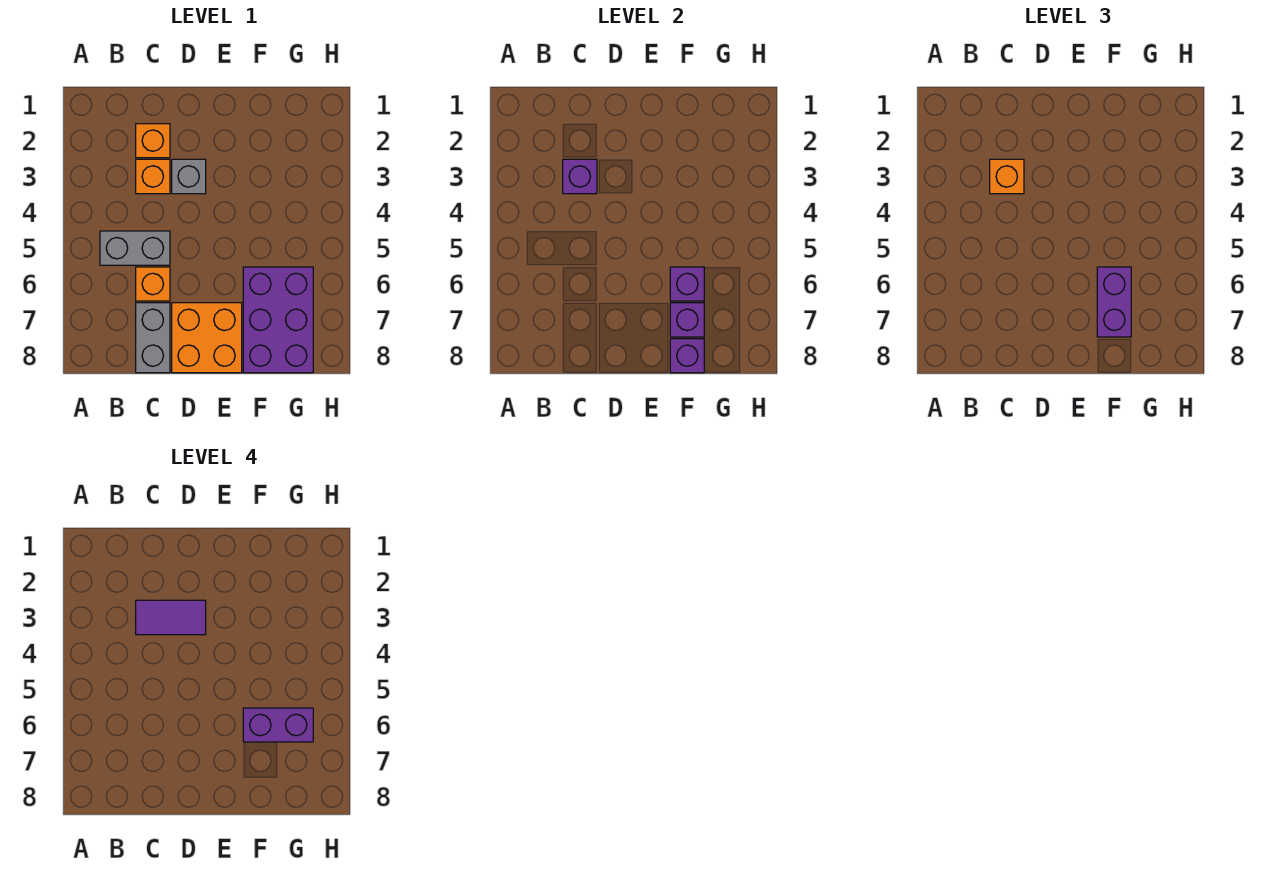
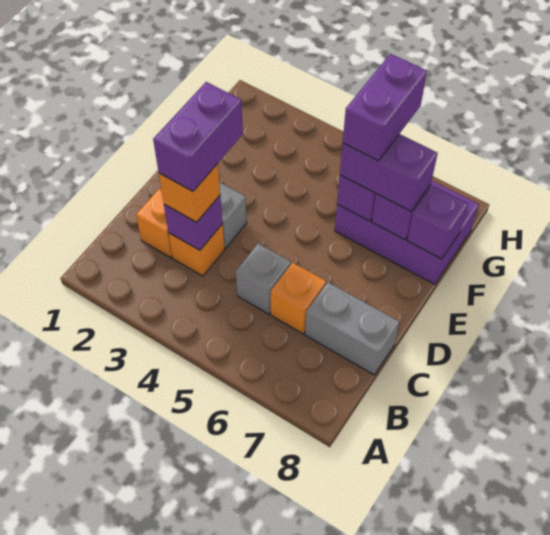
grey brick B5:C5 level 1 -> grey brick C5 level 1
purple tile C3:D3 level 4 -> purple brick C3:D3 level 4
orange brick D7:E8 level 1 -> none

